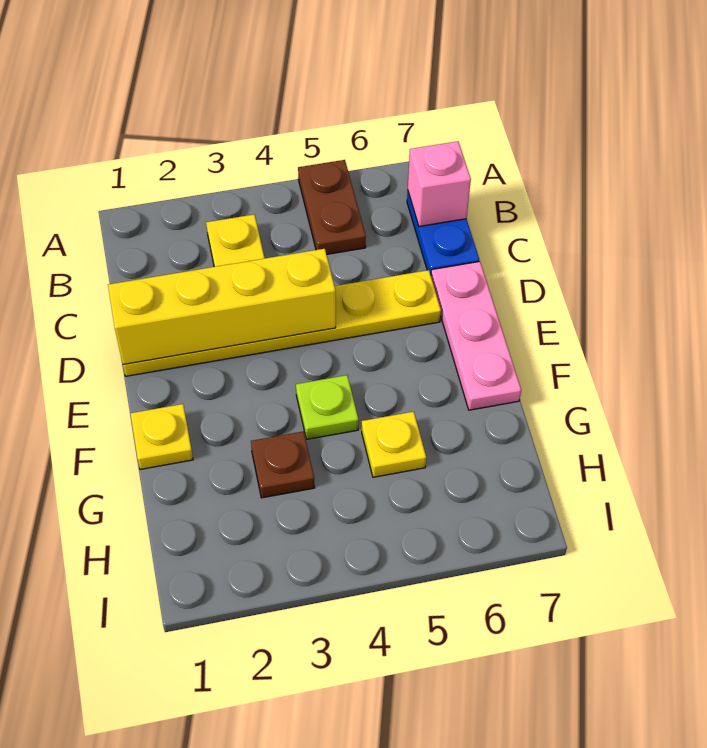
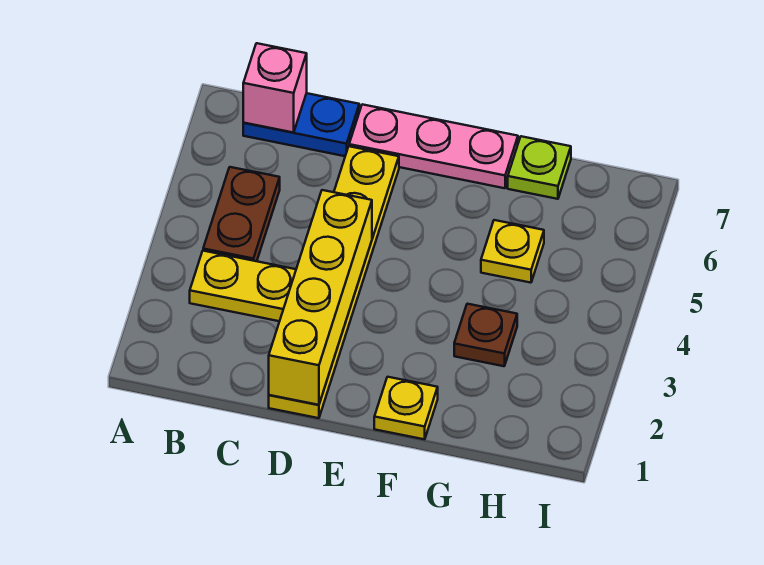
brown plate A5:B5 level 1 -> brown plate B4:B5 level 1
lime plate F4 level 1 -> lime plate G7 level 1

